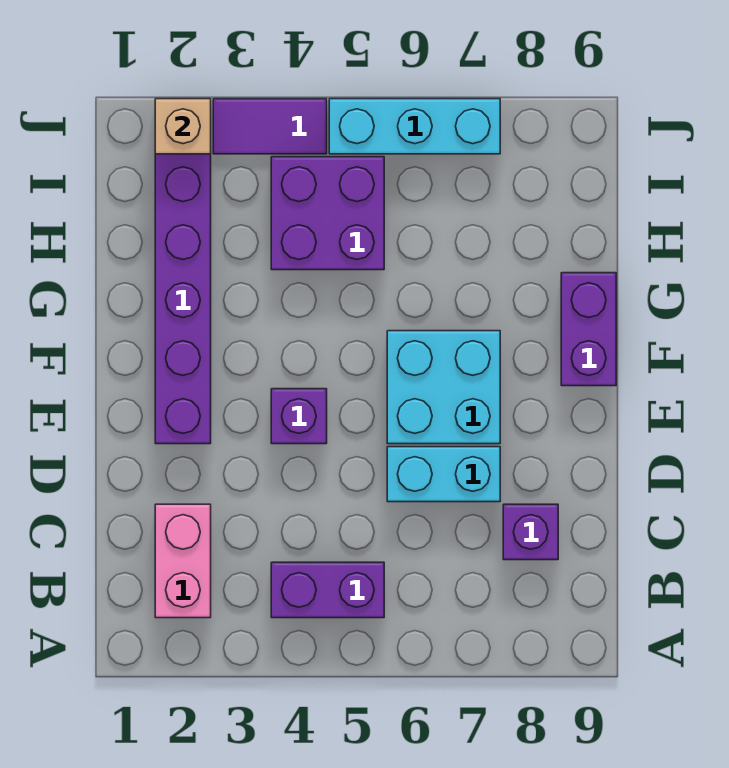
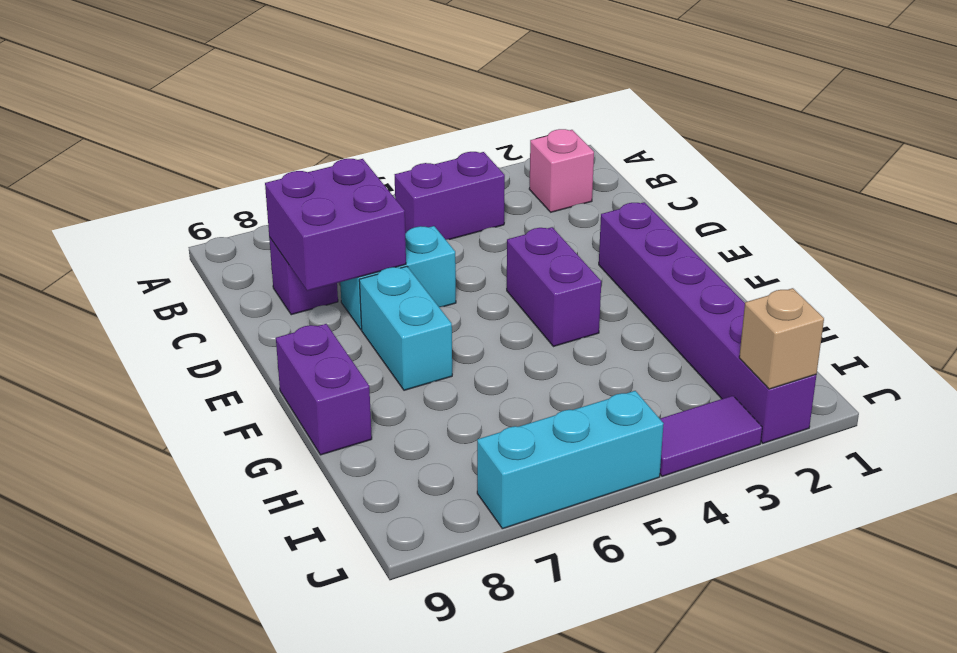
pink brick B2:C2 level 1 -> pink brick B2 level 1
purple brick E4 level 1 -> purple brick E4:F4 level 1
cyan brick E6:F7 level 1 -> cyan brick E7:F7 level 1
purple brick H4:I5 level 1 -> purple brick C7:D8 level 2

